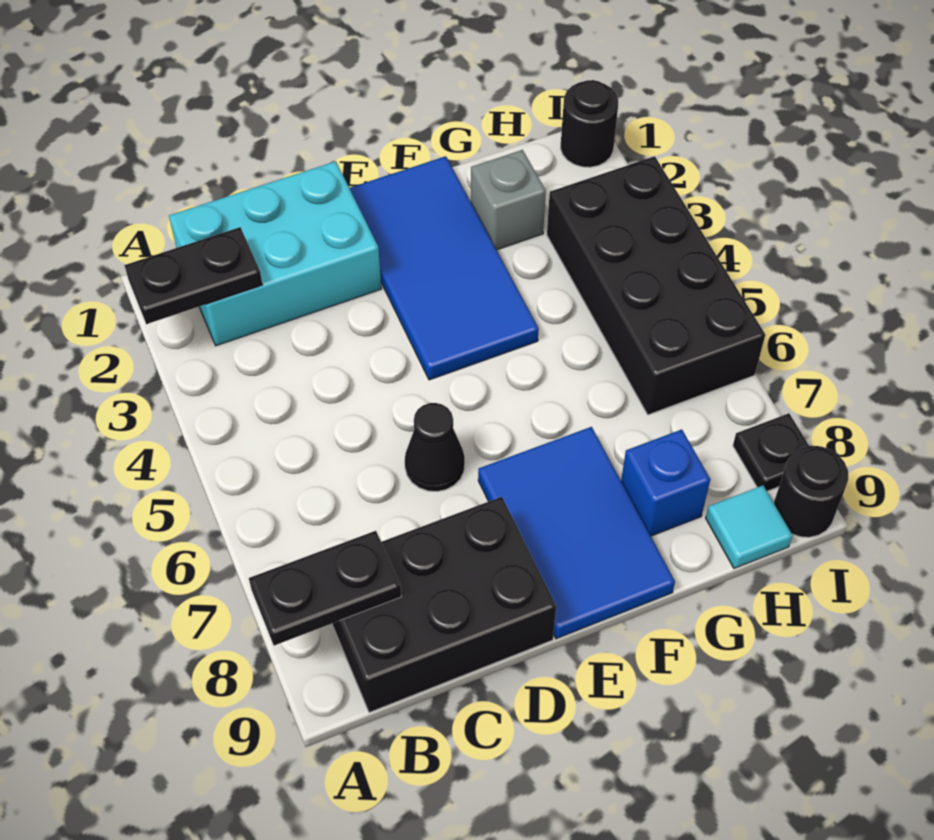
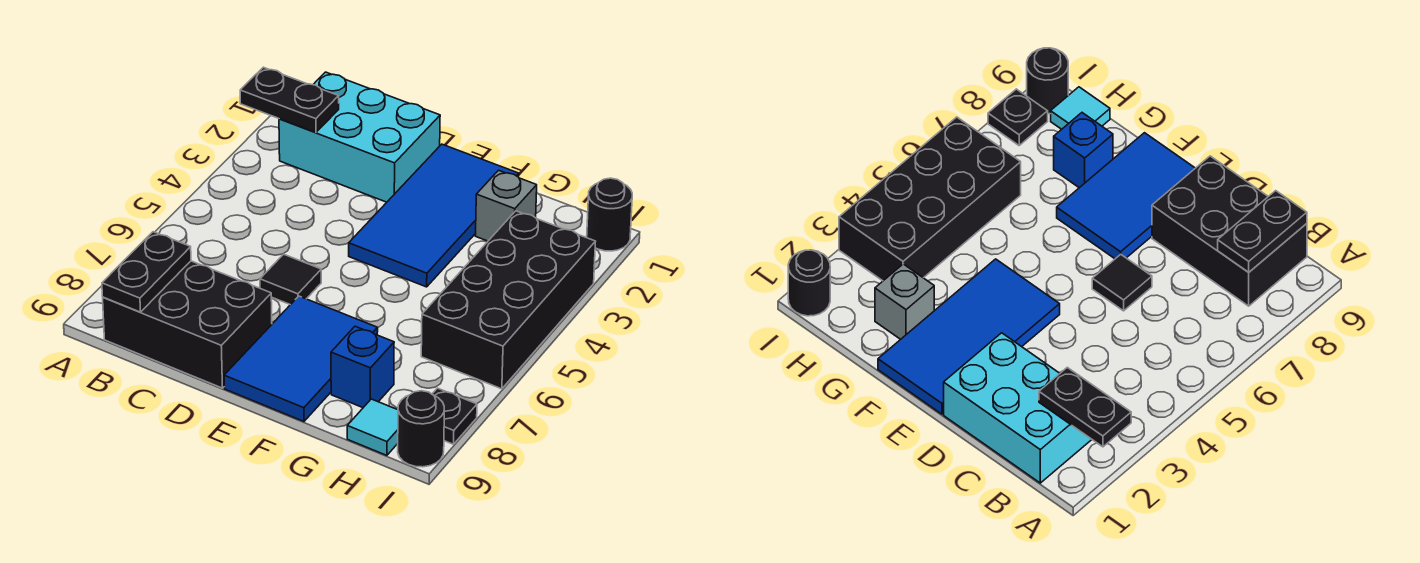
black plate A8:B8 level 2 -> black plate B8:B9 level 2
black cone D6 level 1 -> black tile D6 level 1

